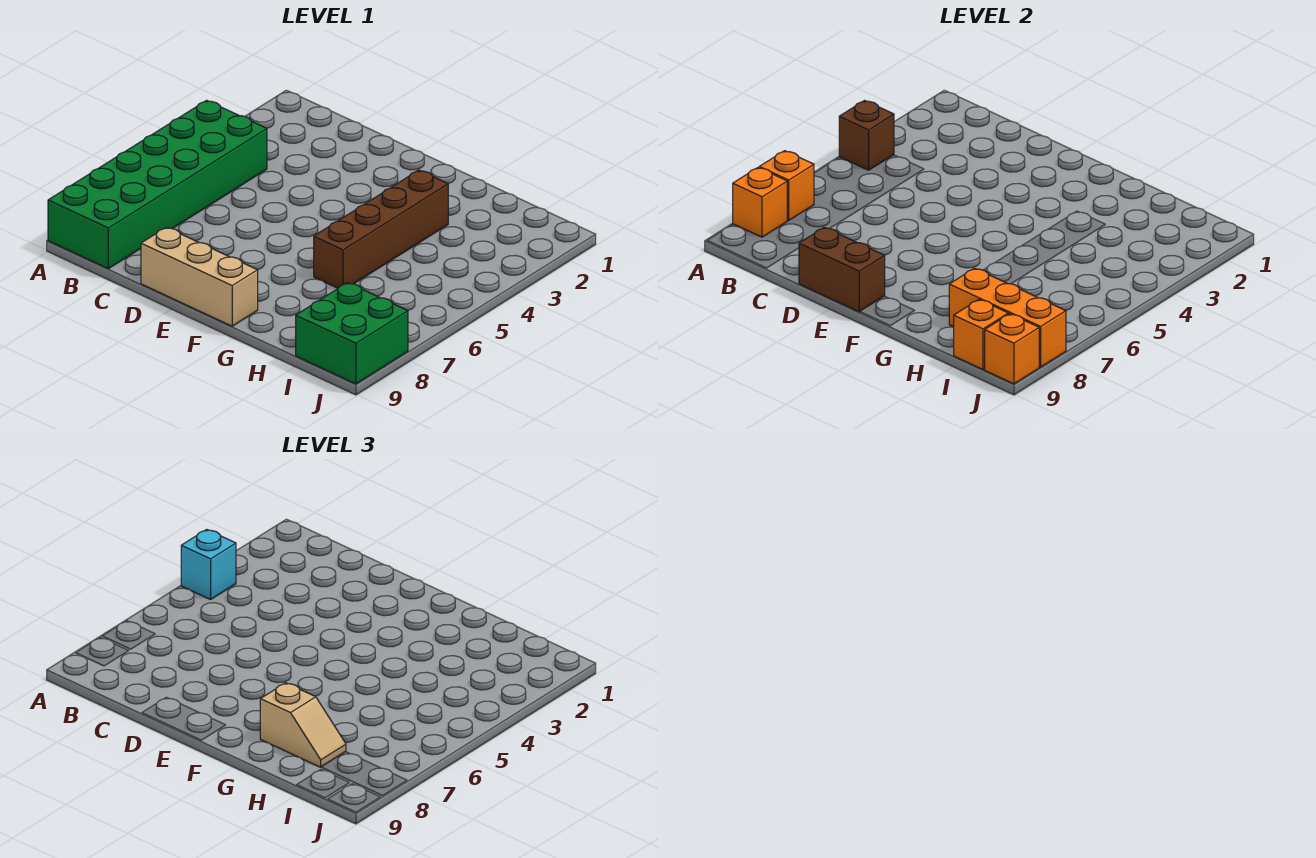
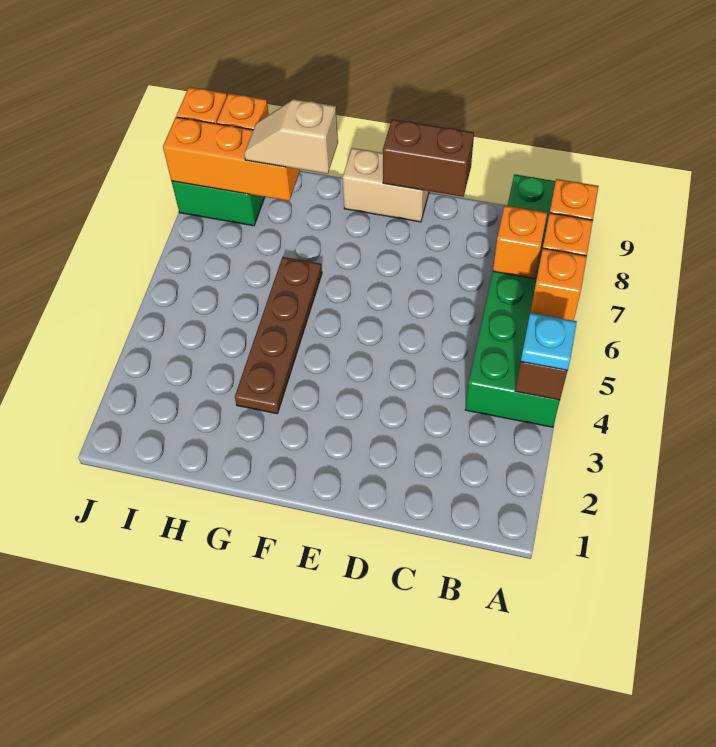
cyan brick A4 level 3 -> cyan plate A4 level 3
none -> orange brick A6 level 2
none -> orange brick B7 level 2
tan brick D9:F9 level 1 -> tan brick E9:F9 level 1
brown brick G3:G6 level 1 -> brown plate G3:G6 level 1

